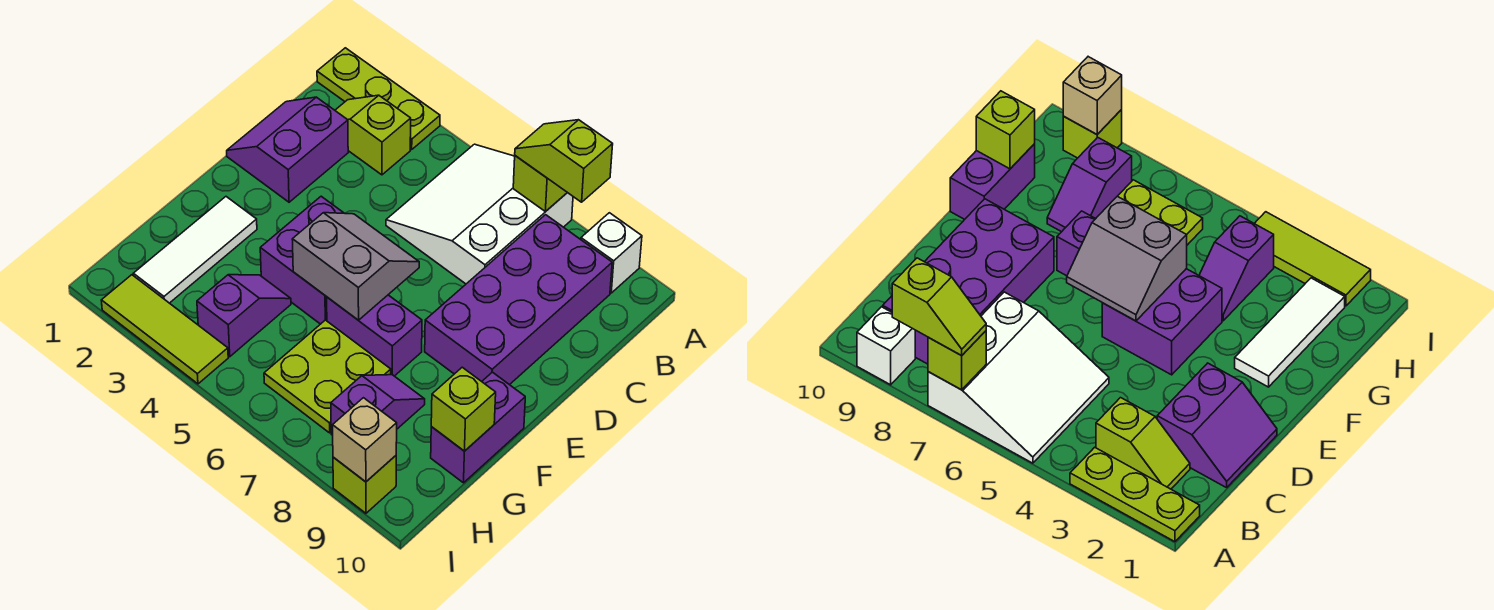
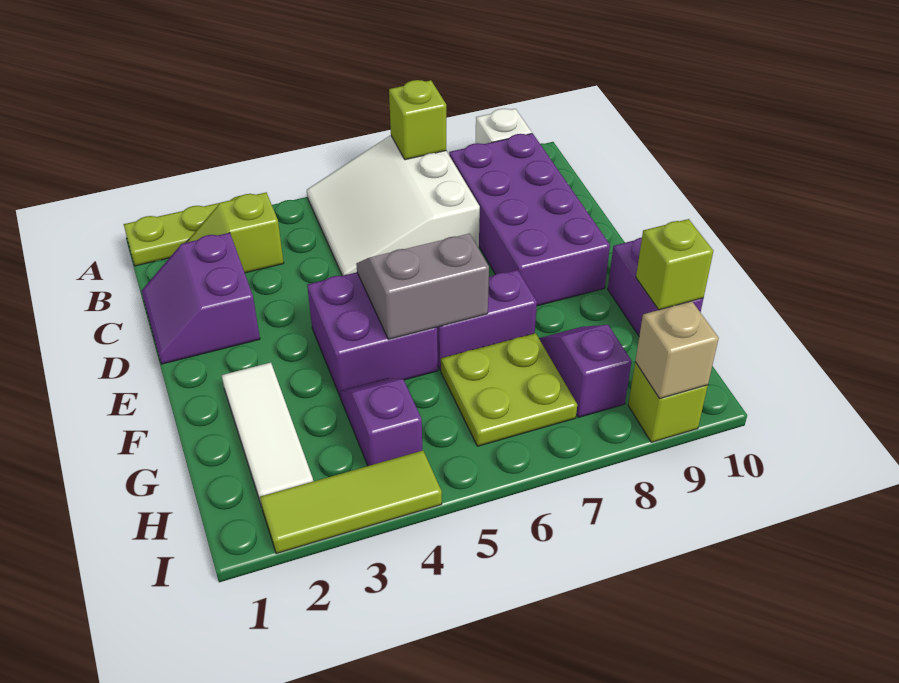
lime slope A7:A8 level 3 top 8 -> none

